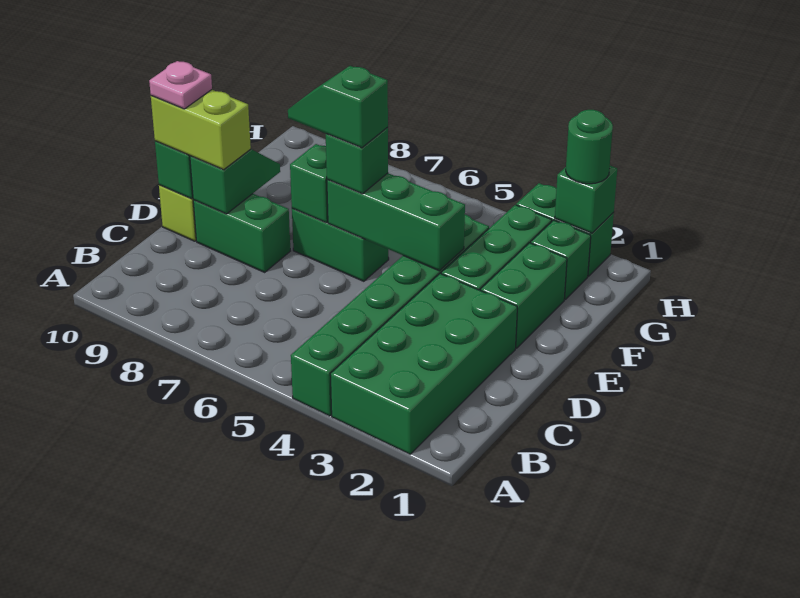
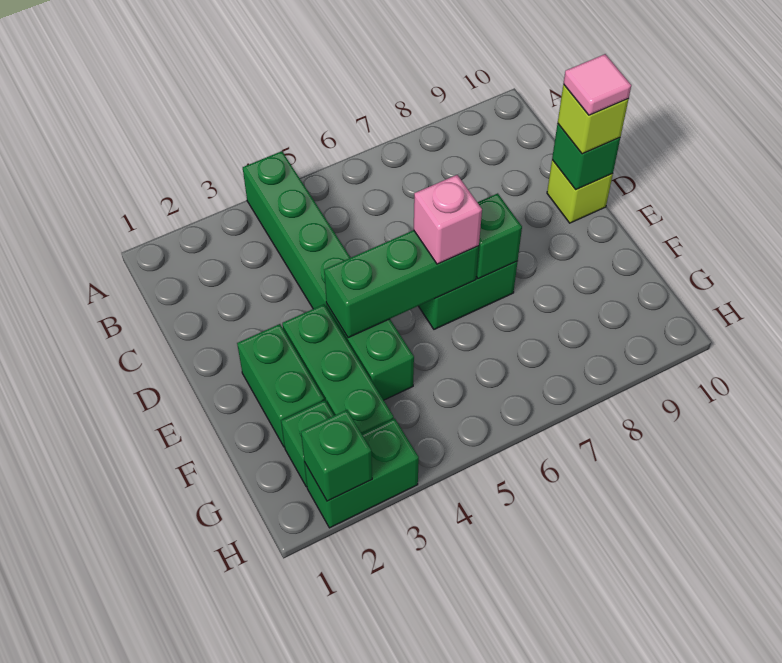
green brick A2:D3 level 1 -> none
green brick D8:D9 level 1 -> none
green slope D9:E9 level 2 top D -> none
lime brick D9:D10 level 3 -> lime brick D10 level 3
pink plate D10 level 4 -> pink tile D10 level 4
green brick E6 level 3 -> pink brick E6 level 3
green slope E6:E7 level 4 top 6 -> none
green round brick H2 level 3 -> none

